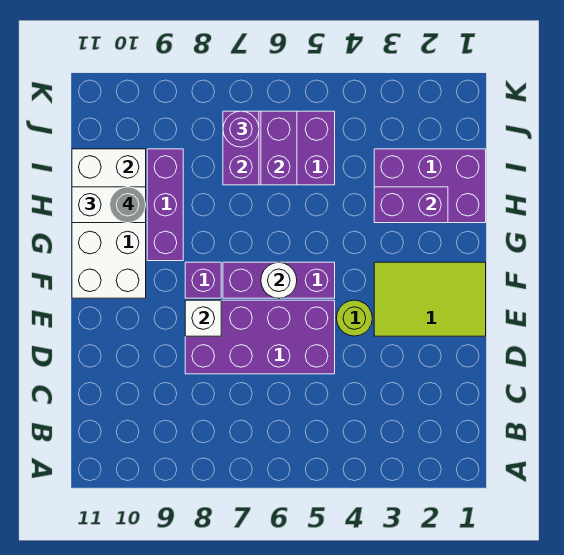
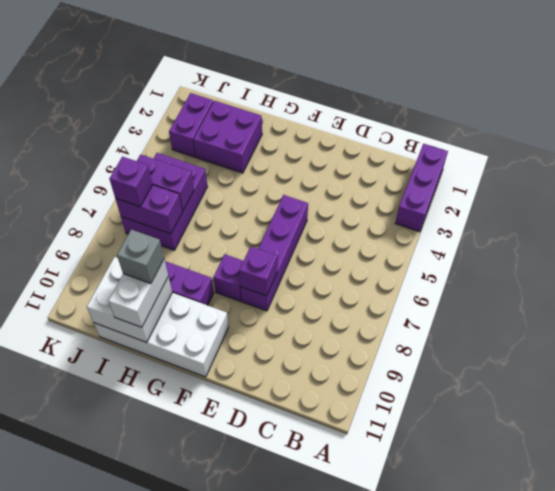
purple brick D5:E8 level 1 -> purple brick E5:E8 level 1
lime tile E1:F3 level 1 -> none
lime round brick E4 level 1 -> none
white brick E8 level 2 -> purple brick E8 level 2
purple brick F5:F7 level 1 -> purple brick A1:A3 level 1
white round brick F6 level 2 -> none
purple brick H1:I3 level 1 -> purple brick H2:I3 level 1
purple brick H2:H3 level 2 -> purple brick J2:J3 level 1
grey round brick H10 level 4 -> grey brick H10 level 4
purple round brick J7 level 3 -> purple brick J7 level 3

